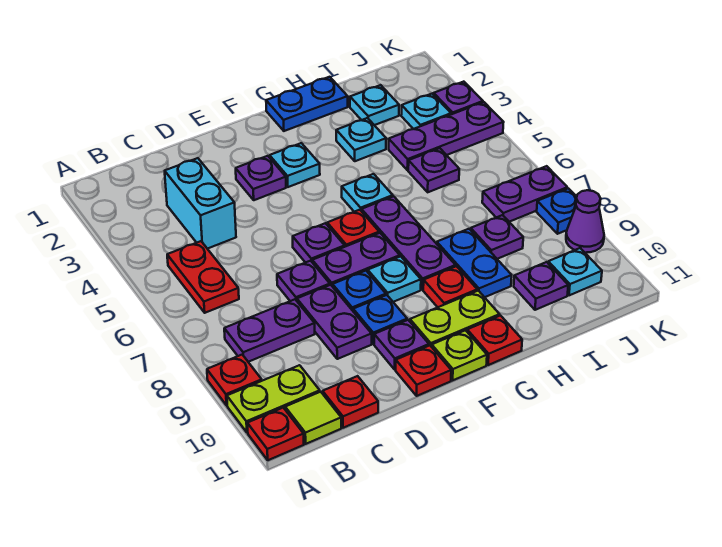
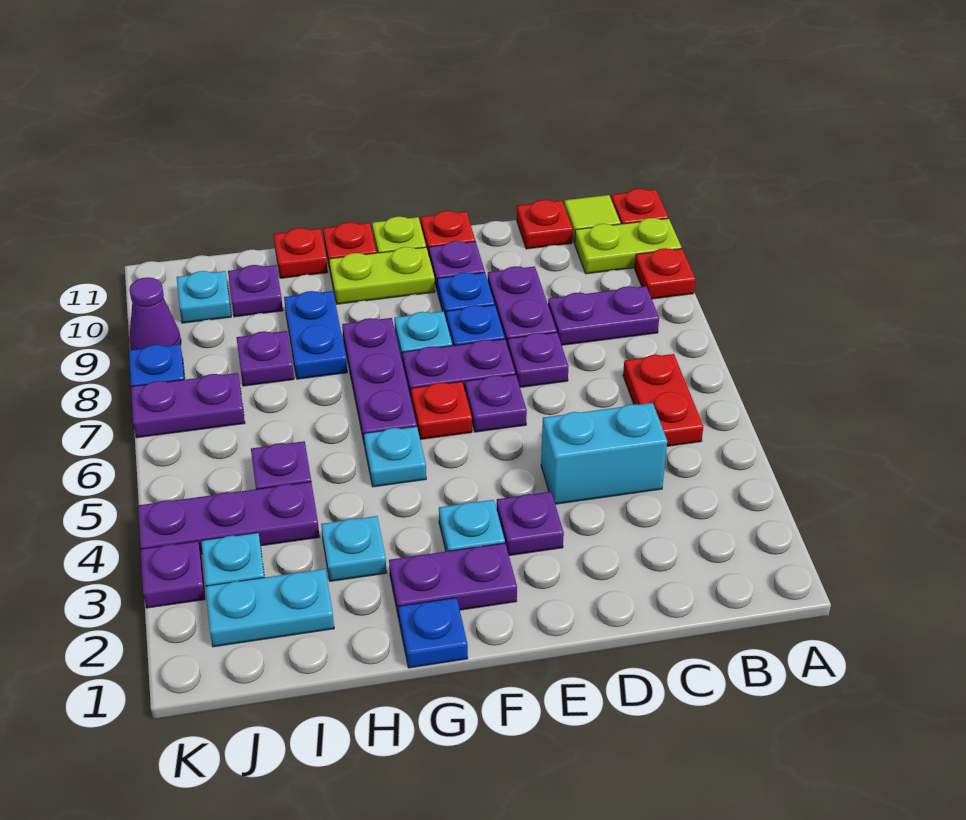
cyan brick C3:C4 level 1 -> cyan brick C4:D4 level 1
none -> purple plate F2:G2 level 1
blue plate G1:H1 level 1 -> blue plate G1 level 1
red plate G9 level 1 -> red plate H11 level 1
cyan plate I2 level 1 -> cyan plate I2:J2 level 1

